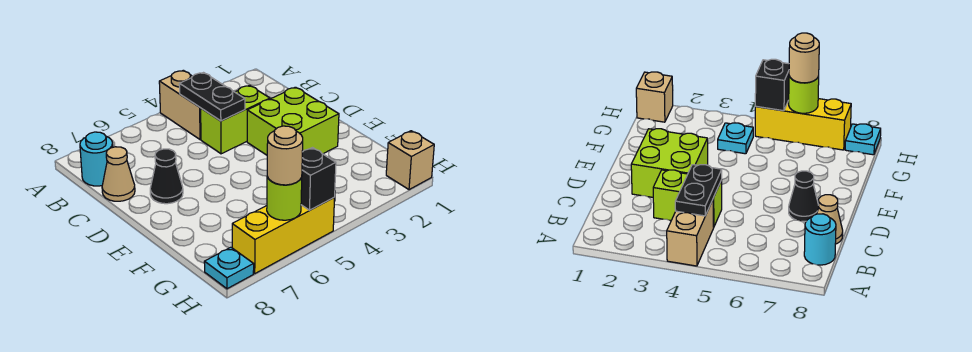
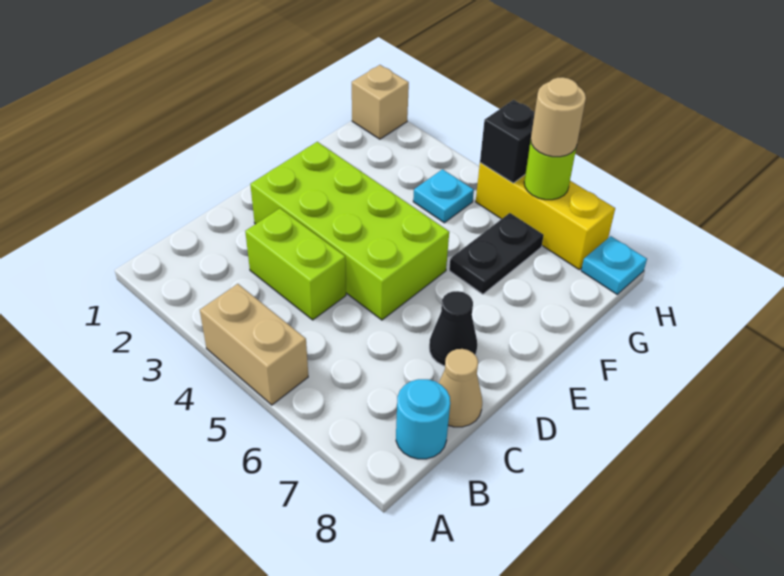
tan brick A4:B4 level 1 -> tan brick A4:A5 level 1
black plate B4:C4 level 2 -> black plate F6:G6 level 1
lime brick D2:E3 level 1 -> lime brick D2:E5 level 1

